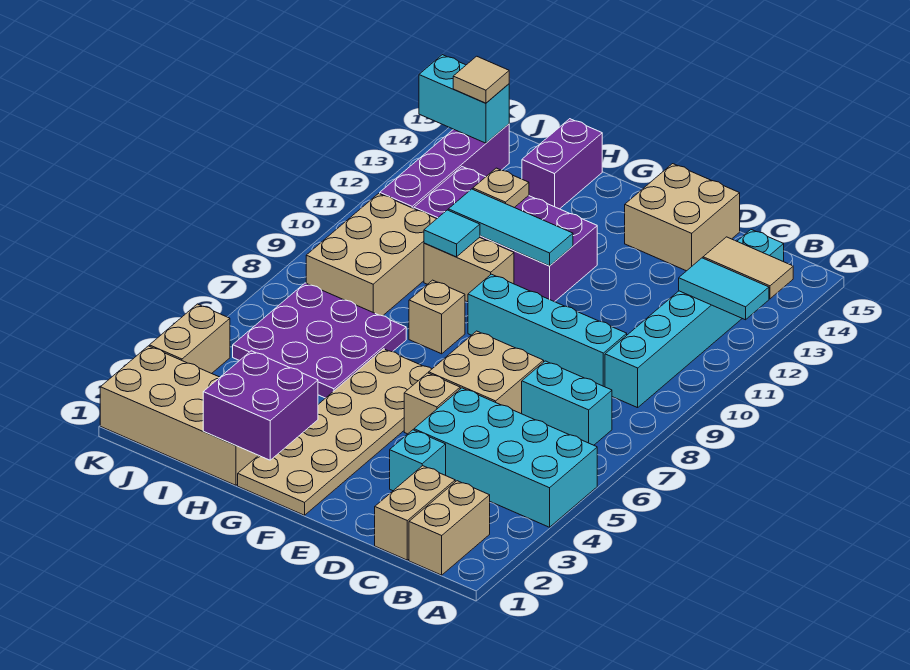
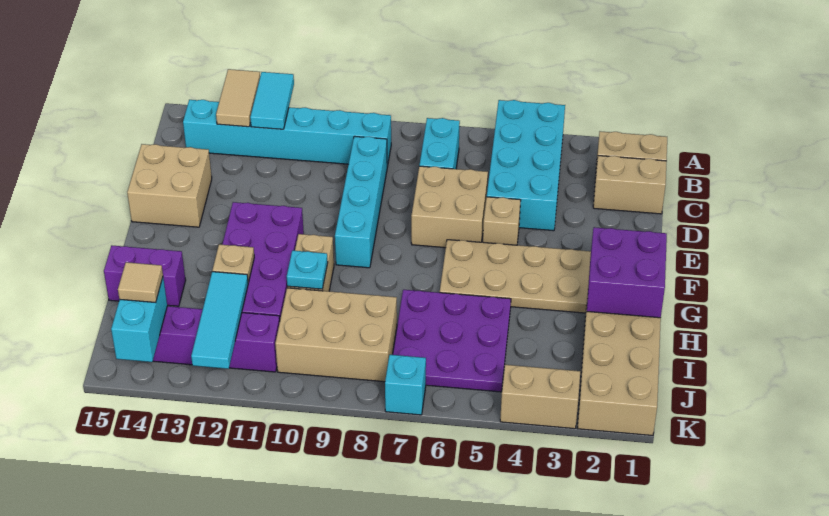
cyan brick D3 level 1 -> cyan brick K7 level 1
cyan tile F11:H11 level 2 -> cyan tile I12:K12 level 2
tan brick G8 level 1 -> none
cyan tile H10 level 2 -> cyan plate H10 level 2

